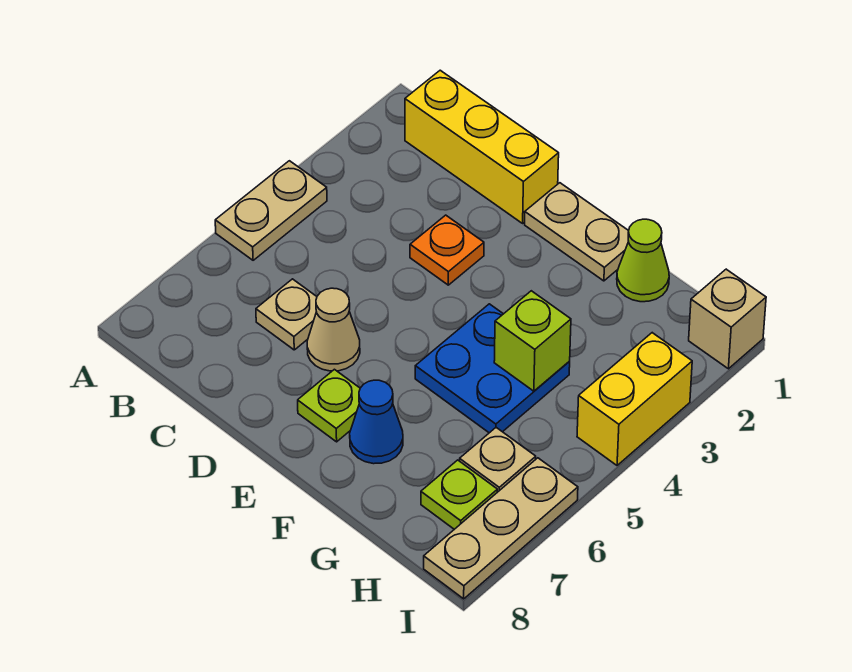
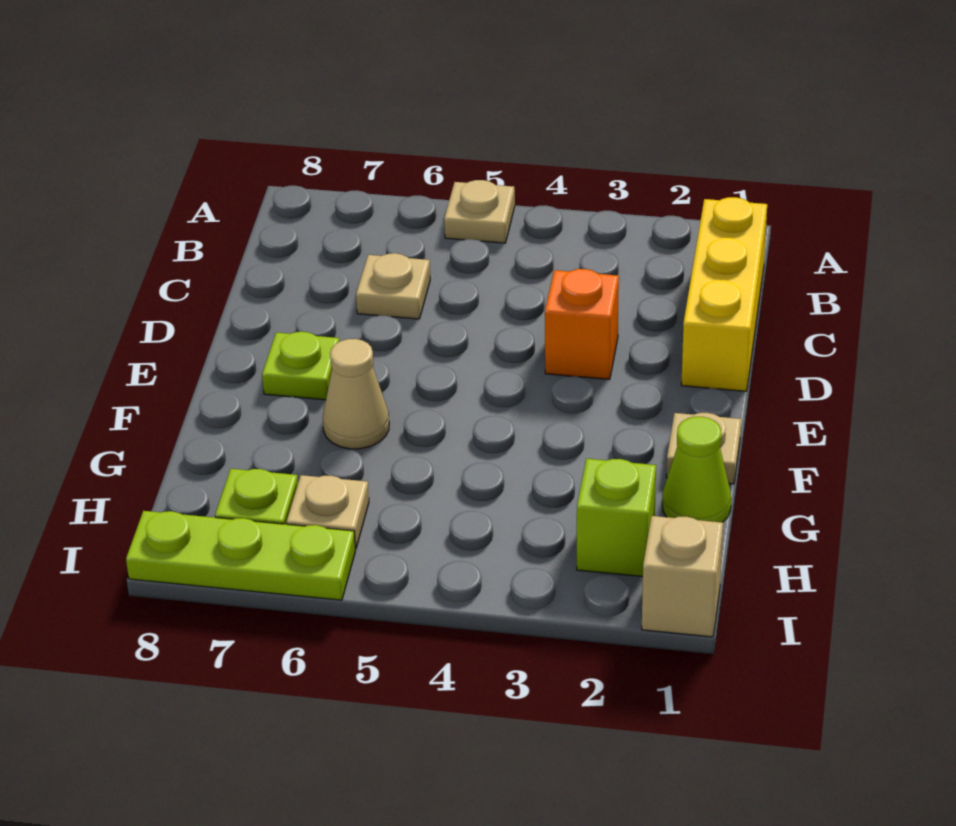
tan plate A4:A5 level 1 -> tan plate A5 level 1
orange plate D3 level 1 -> orange brick D3 level 1
tan cone D6 level 1 -> tan cone F6 level 1
tan plate E1:F1 level 1 -> tan plate F1 level 1
blue plate F4:G5 level 1 -> none
blue cone F7 level 1 -> none
lime brick G4 level 2 -> lime brick H2 level 1
yellow brick I3:I4 level 1 -> none
tan plate I6:I8 level 1 -> lime plate I6:I8 level 1

